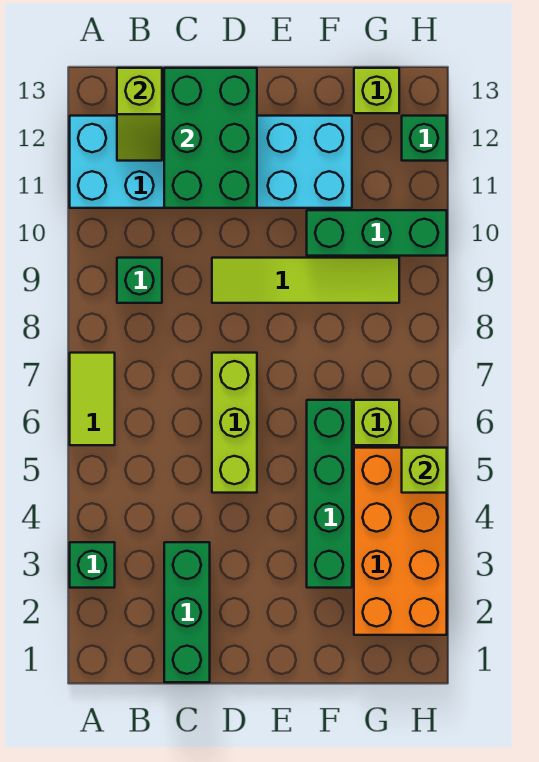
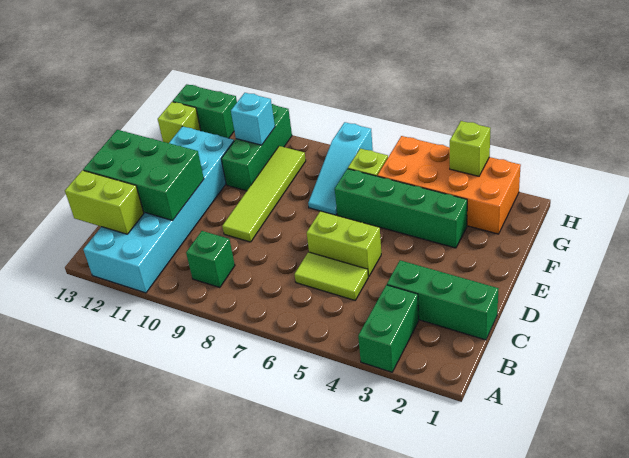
green brick A3 level 1 -> green brick A3:B3 level 1
lime tile A6:A7 level 1 -> lime tile C5:C6 level 1
lime slope B12:B13 level 2 top 13 -> lime brick B12:B13 level 2
lime brick D5:D7 level 1 -> lime brick D5:D6 level 1
none -> cyan slope F7:H7 level 1 top H
none -> cyan brick G10 level 2
lime brick H5 level 2 -> lime brick H3 level 2
green brick H12 level 1 -> green brick H12:H13 level 1

